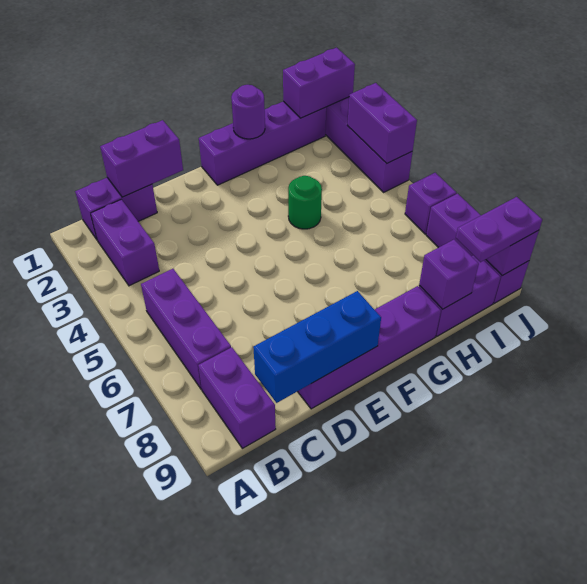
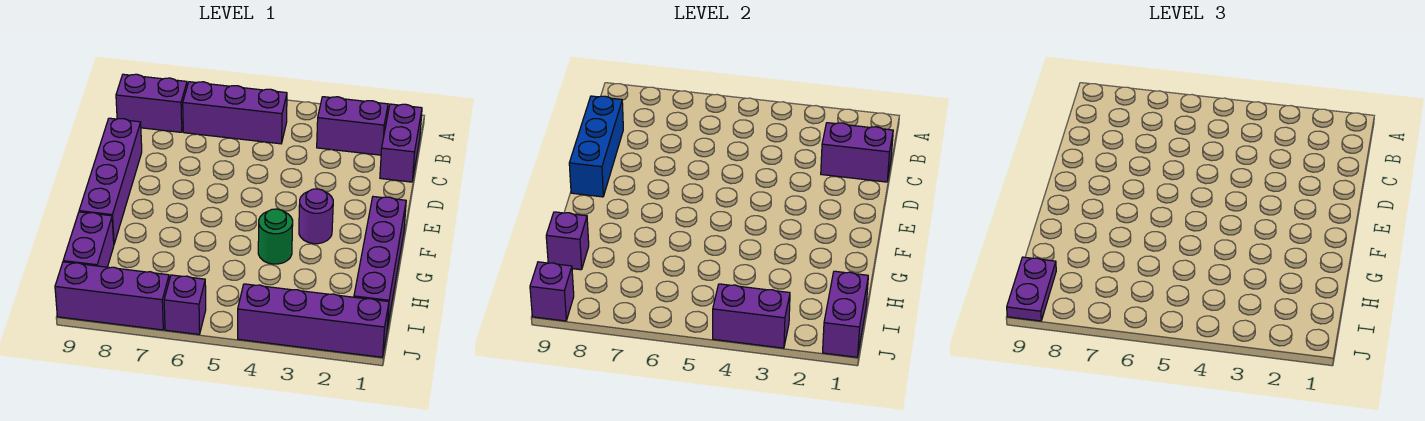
purple brick C1:D1 level 2 -> purple brick C1:C2 level 2
purple round brick G1 level 2 -> purple round brick F3 level 1

